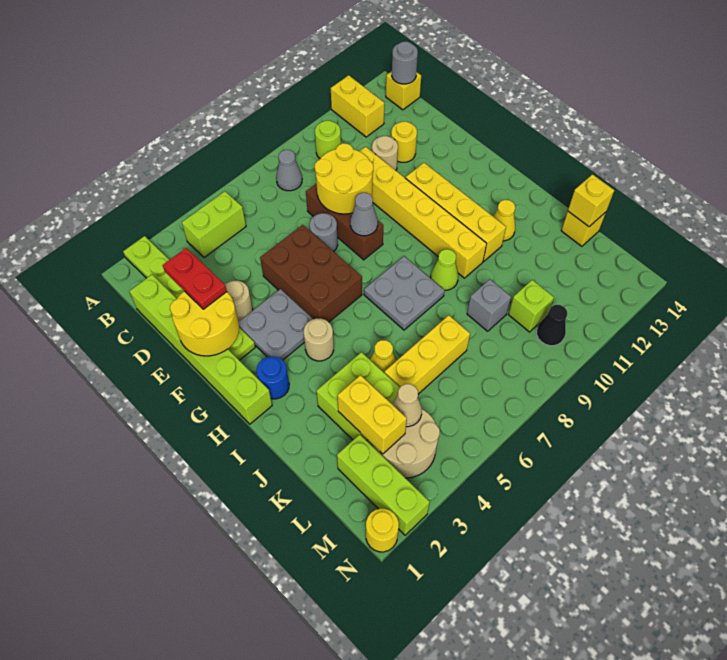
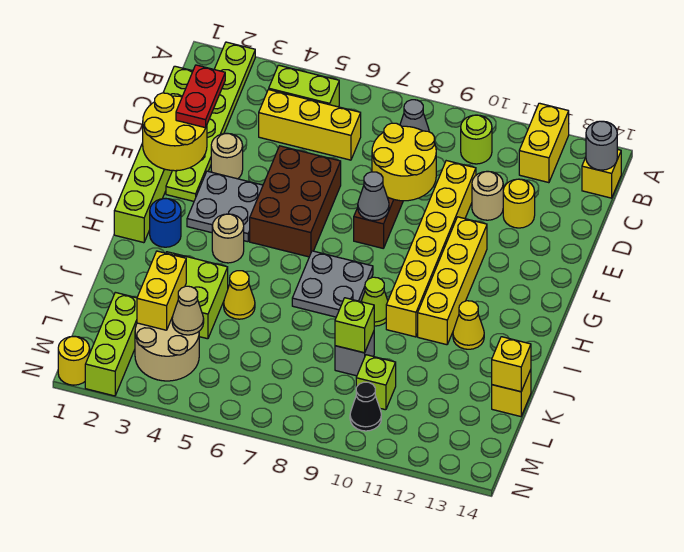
grey round brick E7 level 1 -> none
yellow brick K5:K7 level 1 -> yellow brick C4:C6 level 1
none -> lime brick K9 level 2

